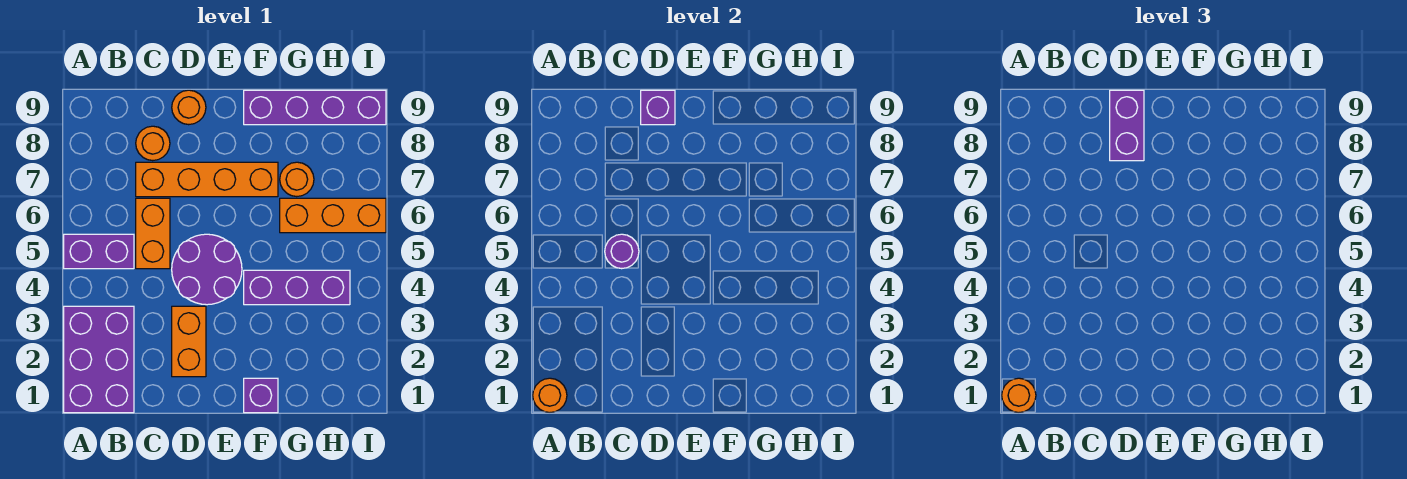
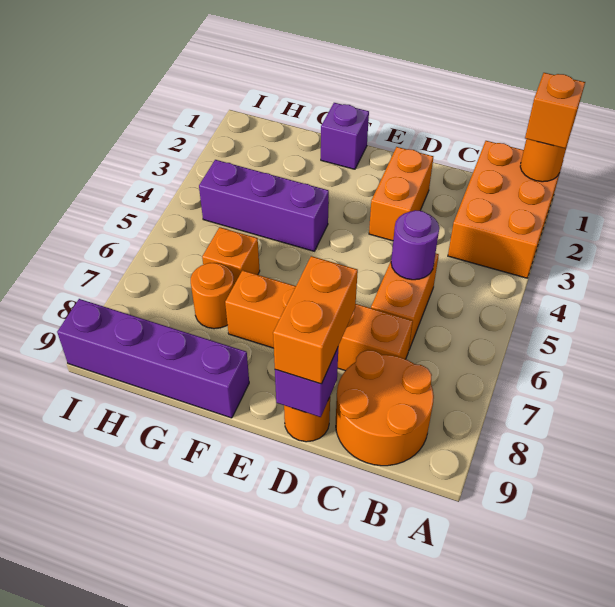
purple brick A1:B3 level 1 -> orange brick A1:B3 level 1
orange round brick A1 level 3 -> orange brick A1 level 3
purple brick A5:B5 level 1 -> none
orange round brick C8 level 1 -> orange round brick B8:C9 level 1
purple round brick D4:E5 level 1 -> none
purple brick D8:D9 level 3 -> orange brick D8:D9 level 3
orange brick G6:I6 level 1 -> orange brick G6 level 1

